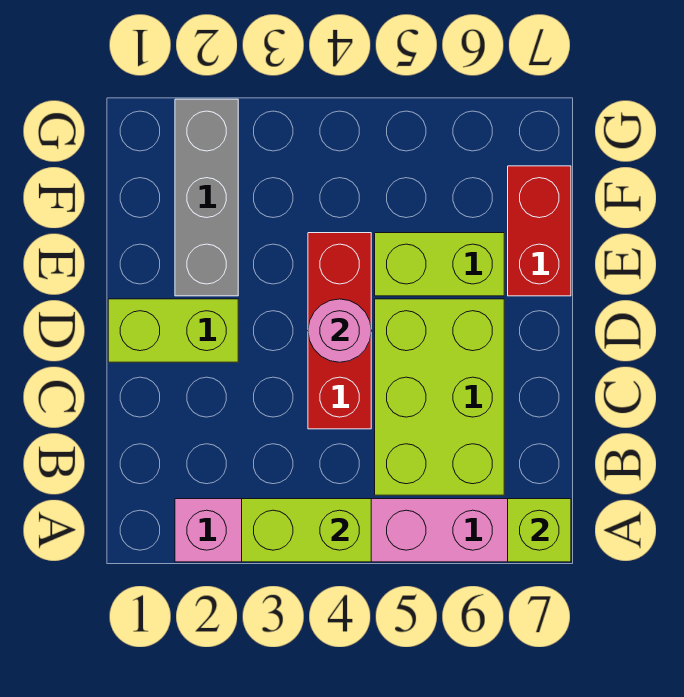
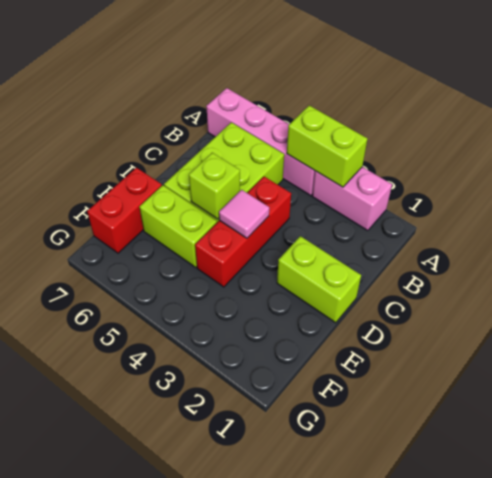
lime brick A7 level 2 -> lime brick D5 level 2
pink round brick D4 level 2 -> pink tile D4 level 2
grey brick E2:G2 level 1 -> none

